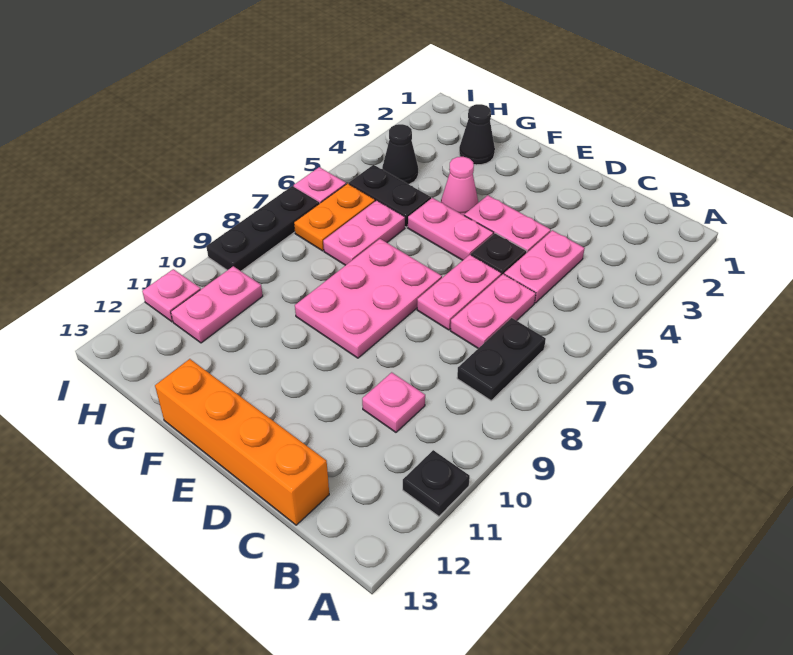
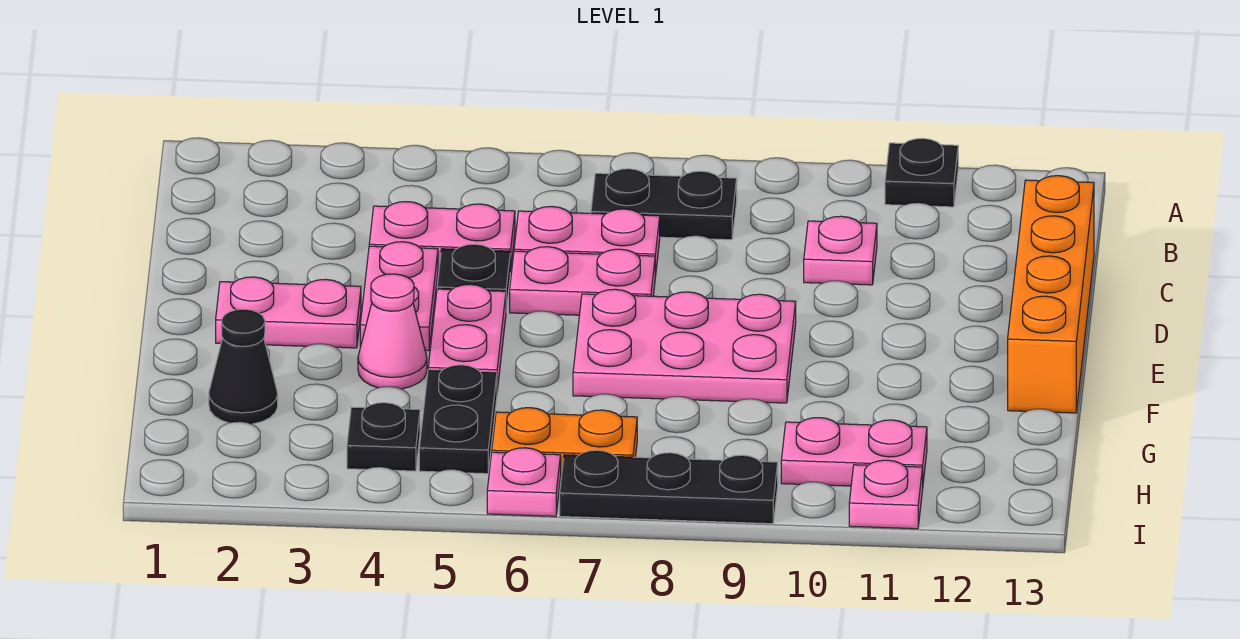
pink plate G6:G7 level 1 -> pink plate E2:E3 level 1
black cone H4 level 1 -> black plate H4 level 1

